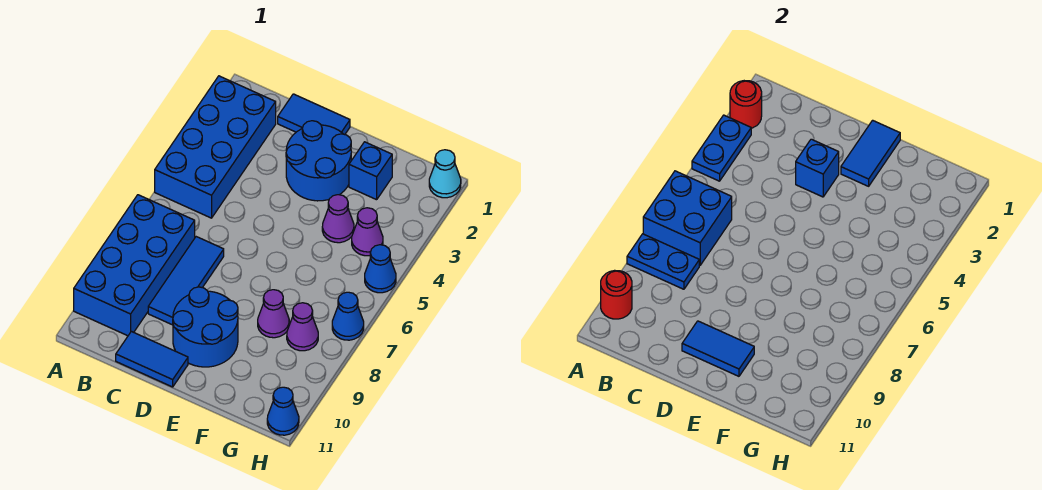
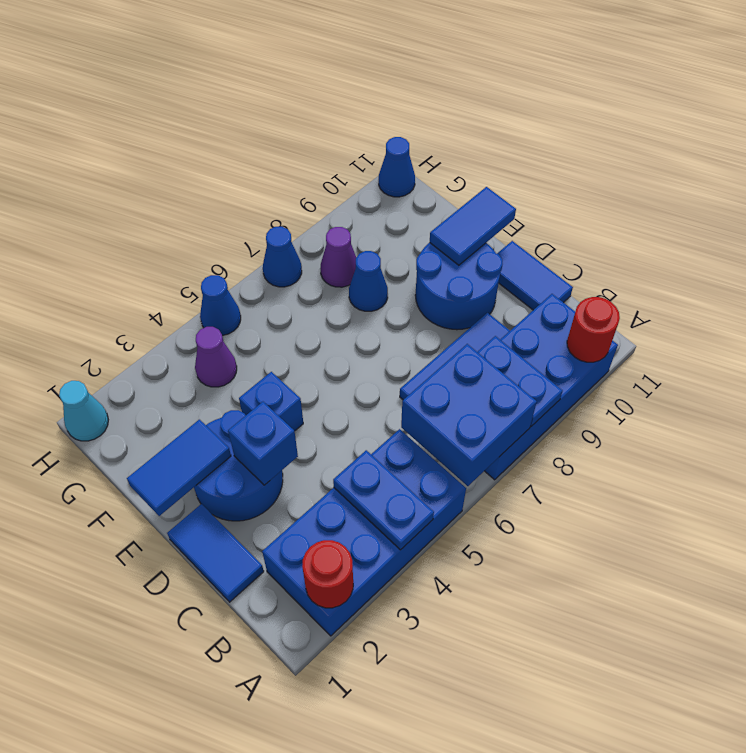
blue plate A3:A4 level 2 -> blue plate A4:B4 level 2
blue tile D10:E10 level 2 -> blue tile E10:E11 level 2
blue brick F2 level 1 -> blue brick E4 level 1
purple cone F4 level 1 -> none
purple cone F8 level 1 -> blue cone F8 level 1

